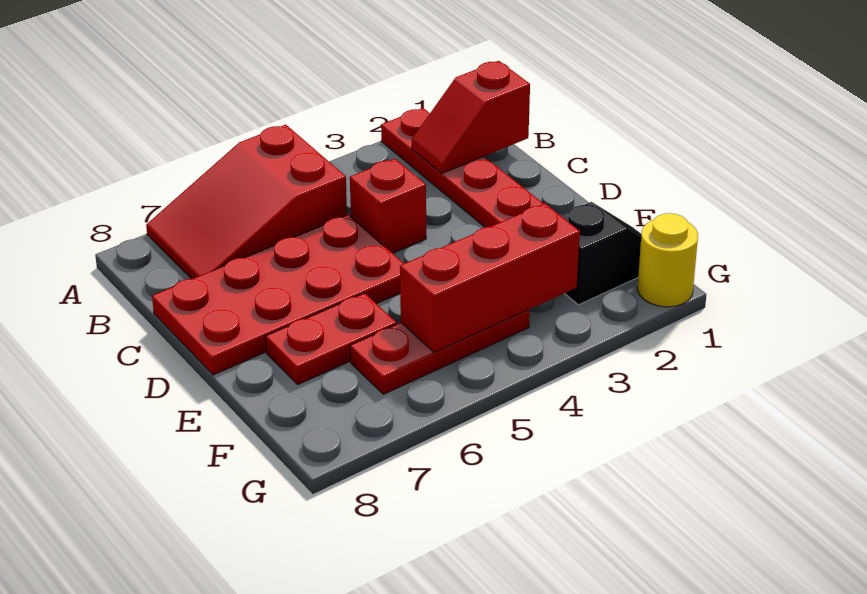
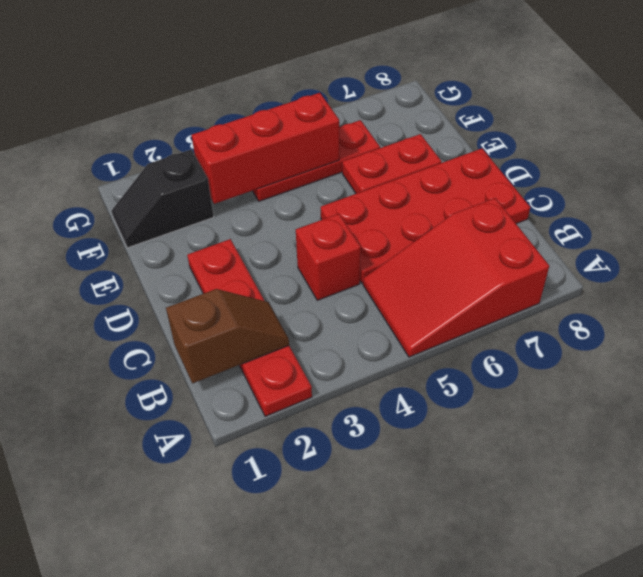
red slope A5:B7 level 1 top 5 -> red slope A5:B7 level 1 top 7
red slope B1:B2 level 2 top 1 -> brown slope B1:B2 level 2 top 1
yellow round brick G1 level 1 -> none

